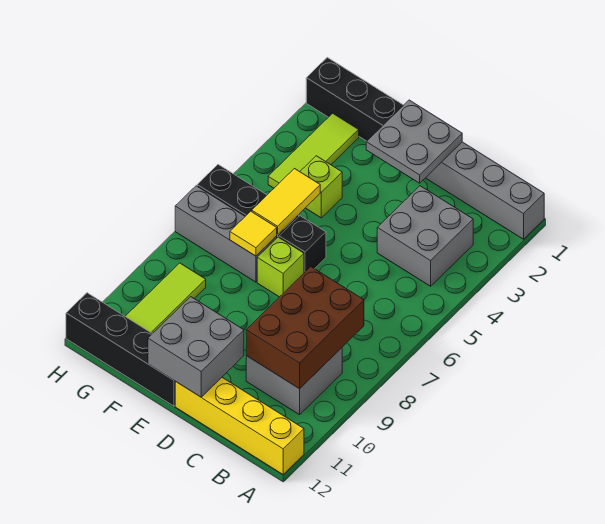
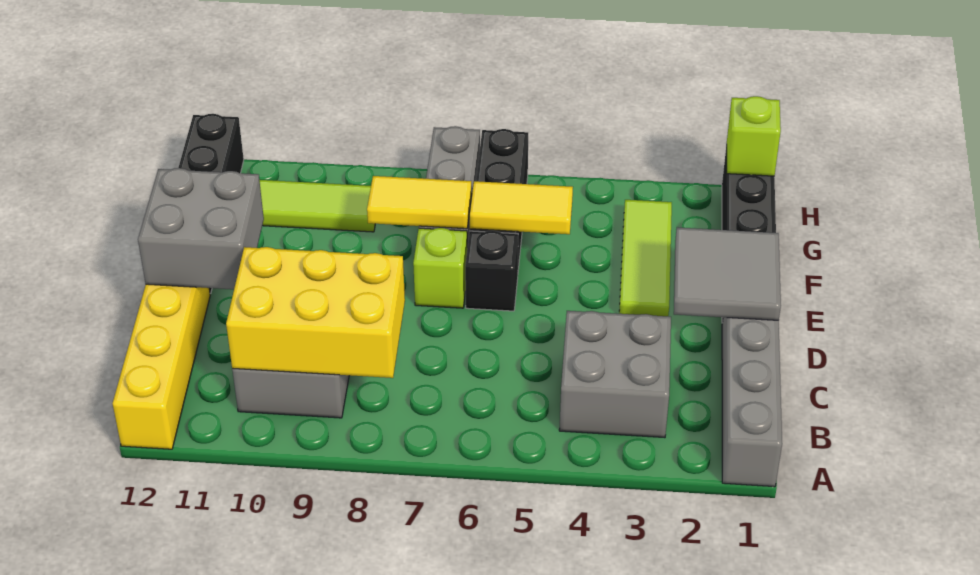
brown brick B8:C10 level 2 -> yellow brick B8:C10 level 2
grey plate D1:E2 level 2 -> grey tile D1:E2 level 2
lime brick F4 level 1 -> lime brick H1 level 2
yellow tile F7 level 2 -> yellow tile F7:F8 level 2
lime tile G2:G4 level 1 -> lime tile E3:G3 level 1

